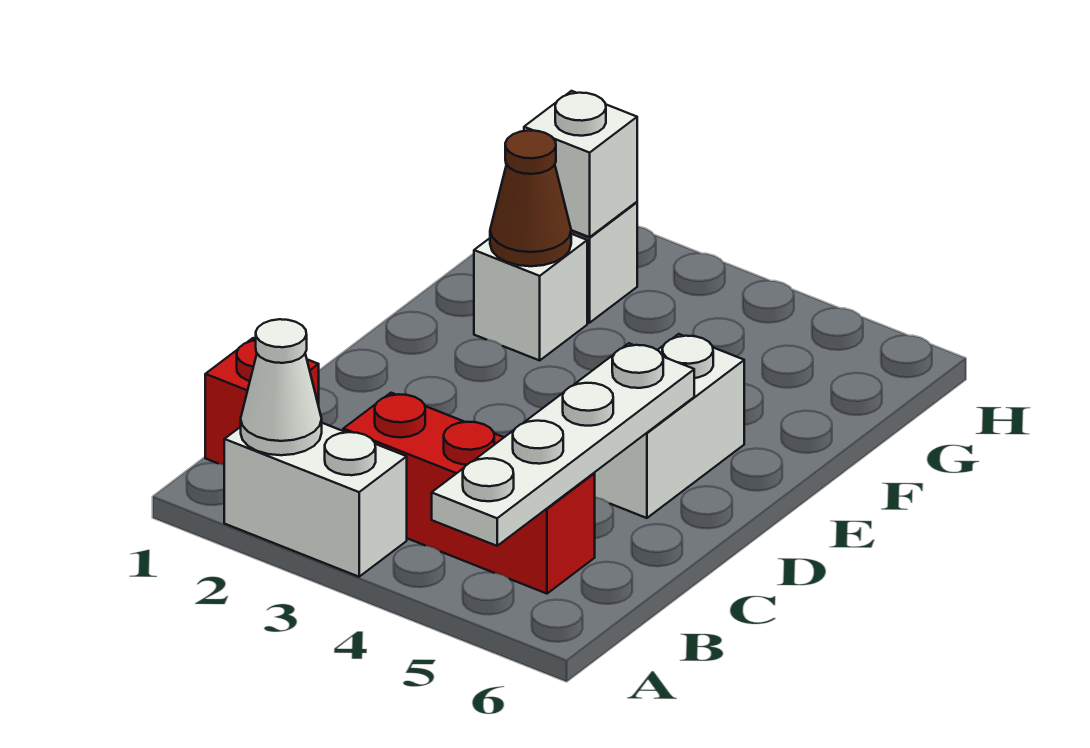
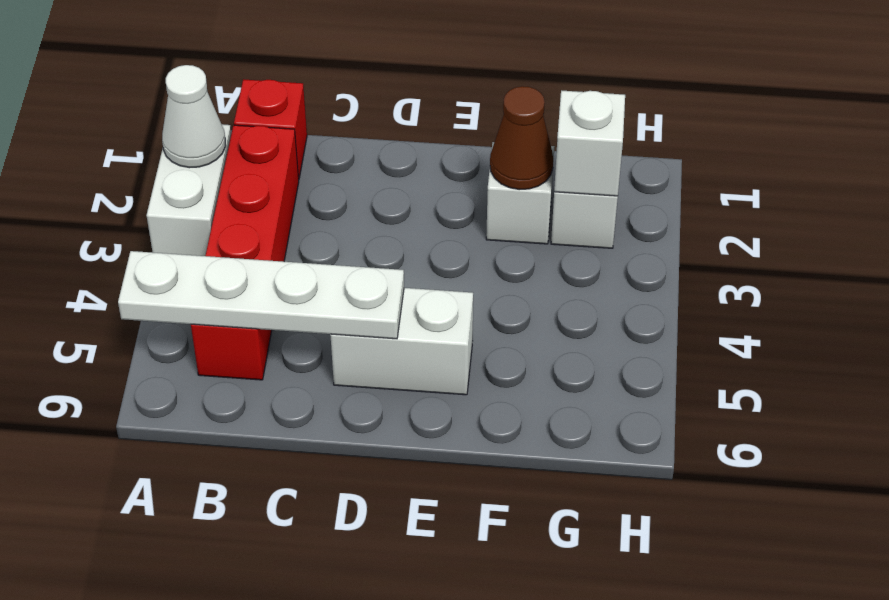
red brick B3:B5 level 1 -> red brick B2:B5 level 1

